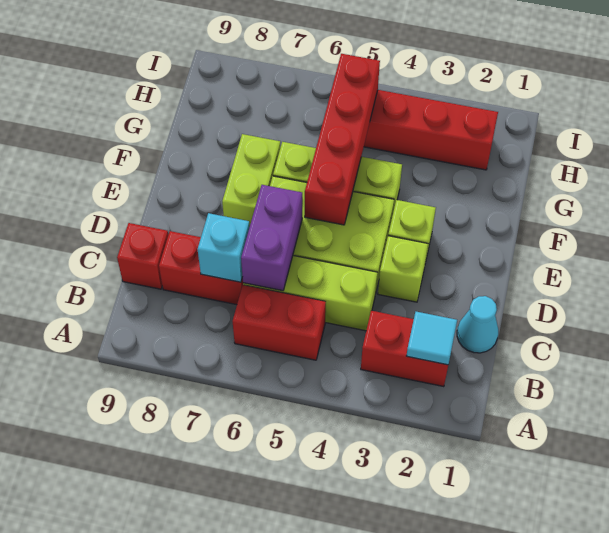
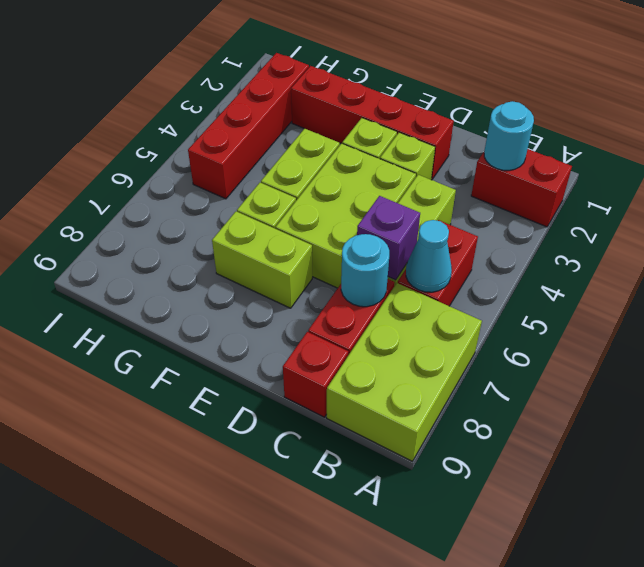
none -> lime brick A7:B9 level 1
red brick B2:B3 level 1 -> red brick A2:B2 level 1
cyan tile B2 level 2 -> cyan round brick B2 level 2
cyan cone C1 level 1 -> cyan cone B6 level 2
purple brick C6:D6 level 2 -> purple brick C6 level 2
cyan brick C7 level 2 -> cyan round brick C7 level 2
red brick E5:H5 level 2 -> red brick D2:G2 level 1

